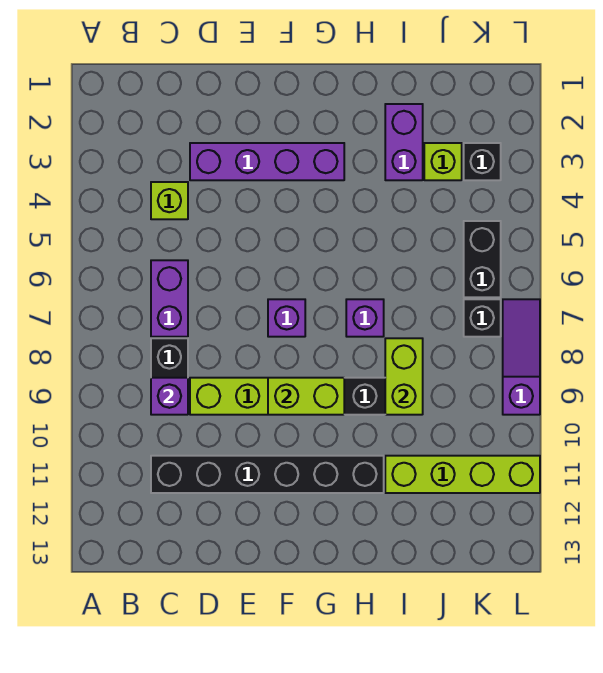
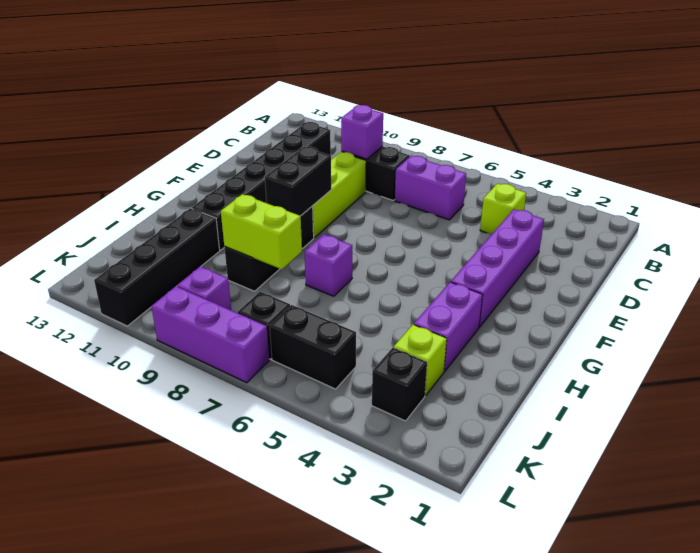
purple brick F7 level 1 -> purple brick K9 level 1
lime brick F9:G9 level 2 -> black brick F9:G9 level 2
purple brick I2:I3 level 1 -> purple brick H3:I3 level 1
lime brick I11:L11 level 1 -> black brick I11:L11 level 1
purple slope L7:L9 level 1 top 9 -> purple brick L7:L9 level 1

